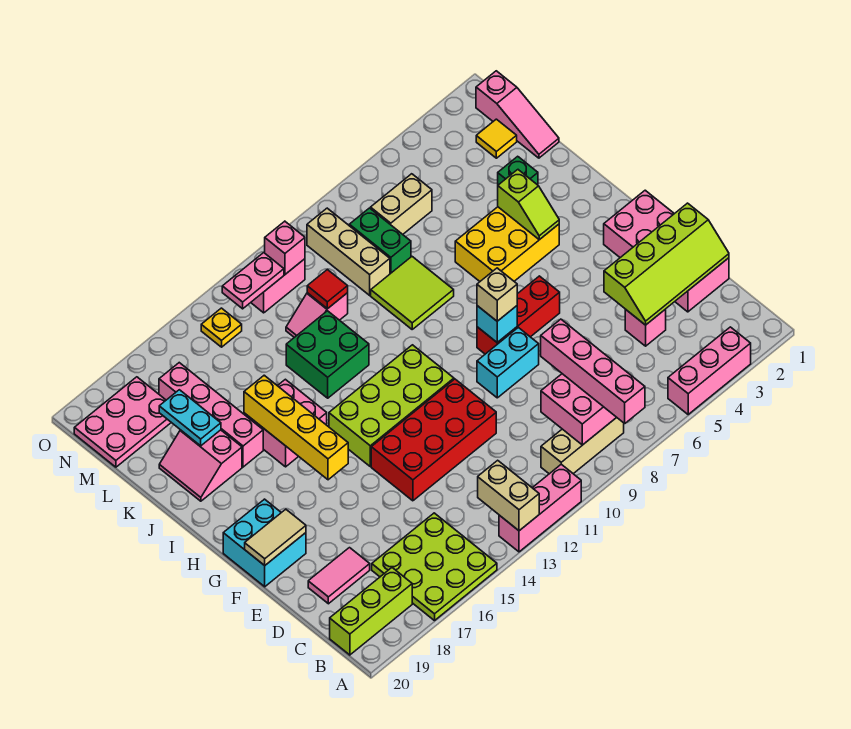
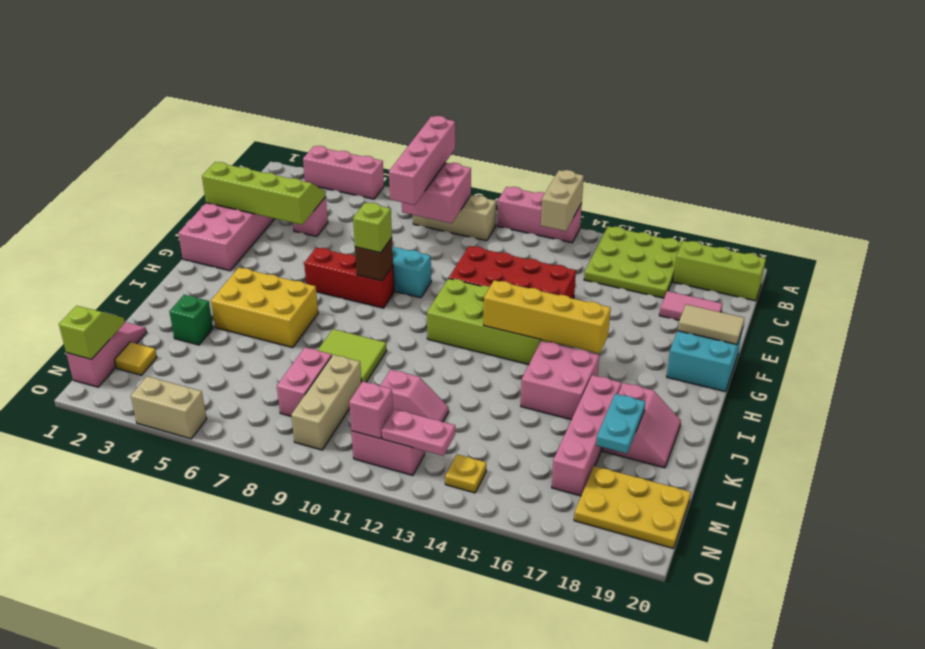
cyan brick G8 level 2 -> brown brick G8 level 2
tan brick G8 level 3 -> lime brick G8 level 3
yellow brick G16:J16 level 2 -> yellow brick H13:H16 level 2
lime slope I4:J4 level 2 top J -> lime slope M1:N1 level 2 top N
green brick J12:K13 level 1 -> none
green brick L8:M8 level 1 -> pink brick L8:M8 level 1
red tile L11 level 2 -> none
tan brick M6:M7 level 1 -> tan brick O4:O5 level 1
pink plate M18:N20 level 1 -> yellow plate M18:N20 level 1

